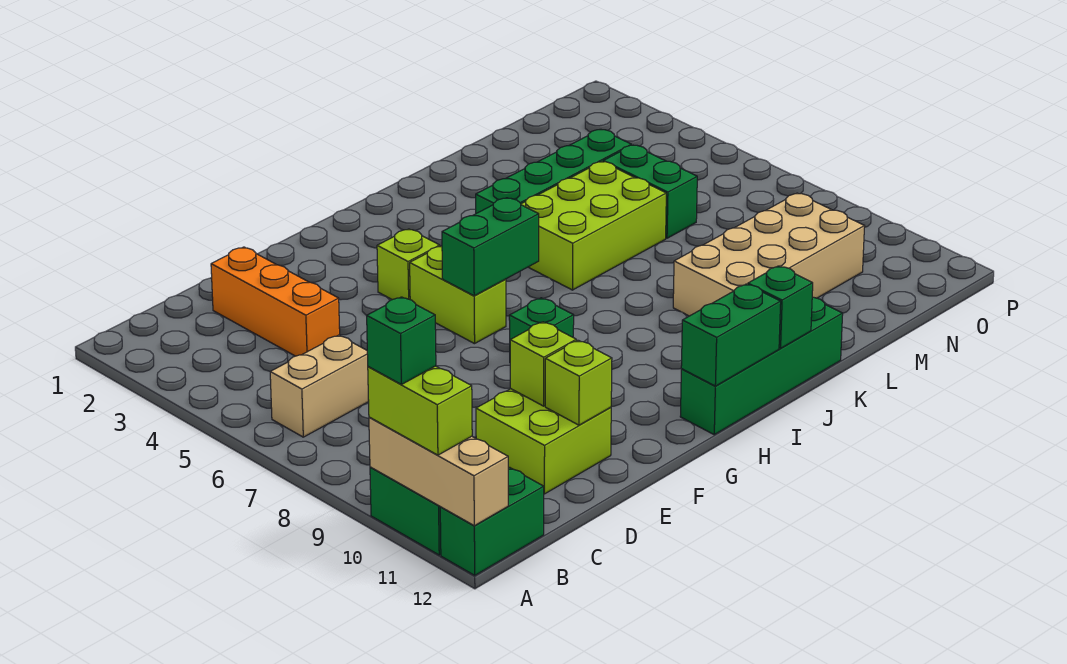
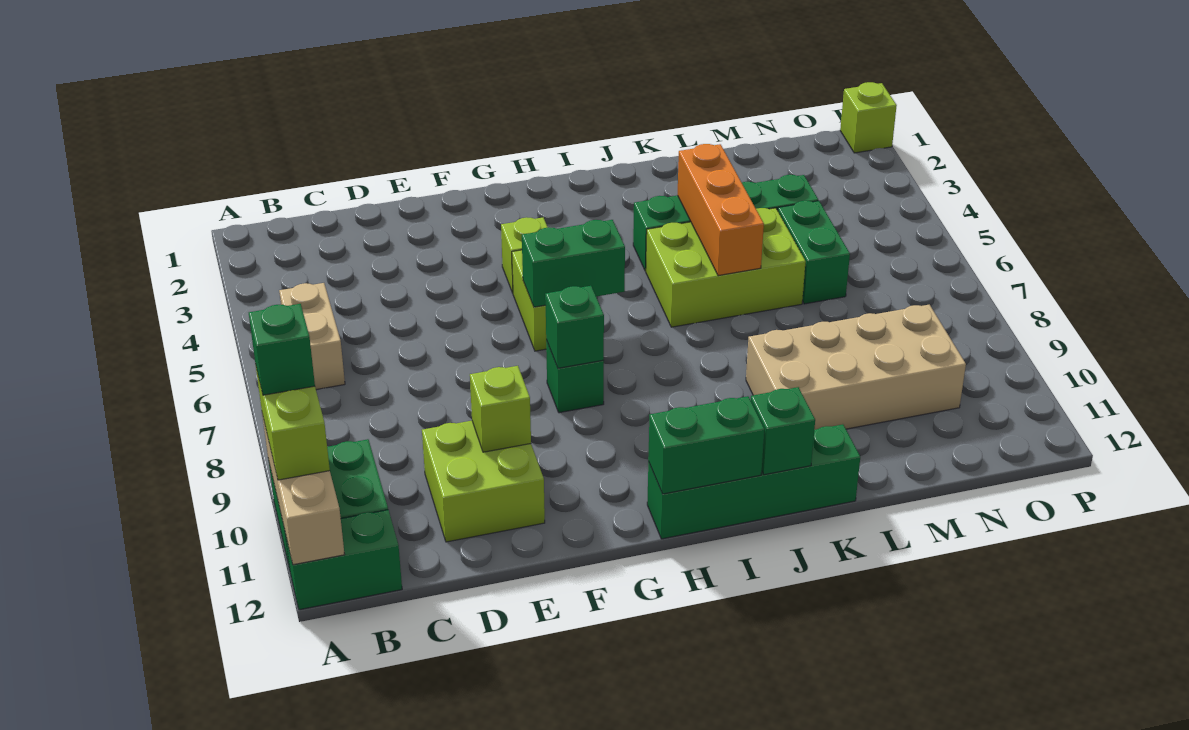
tan brick B6:C6 level 1 -> tan brick B5:B6 level 1
orange brick D2:D4 level 1 -> orange brick K4:K6 level 2
lime brick E11 level 2 -> lime brick P1 level 1
none -> green brick G8 level 2

